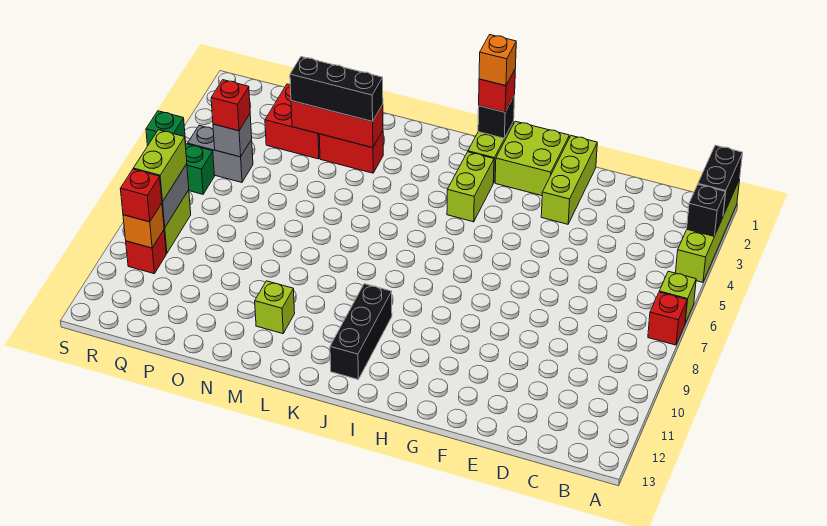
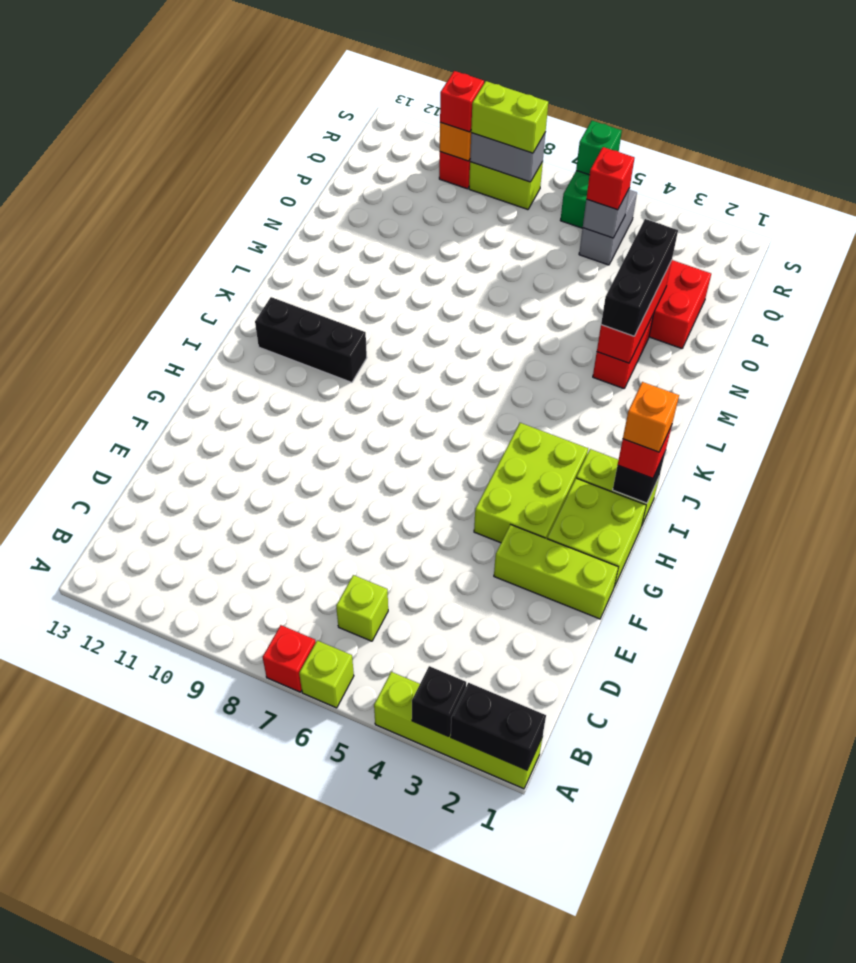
lime brick I3:I4 level 1 -> lime brick G3:I4 level 1
lime brick M11 level 1 -> lime brick C6 level 1

